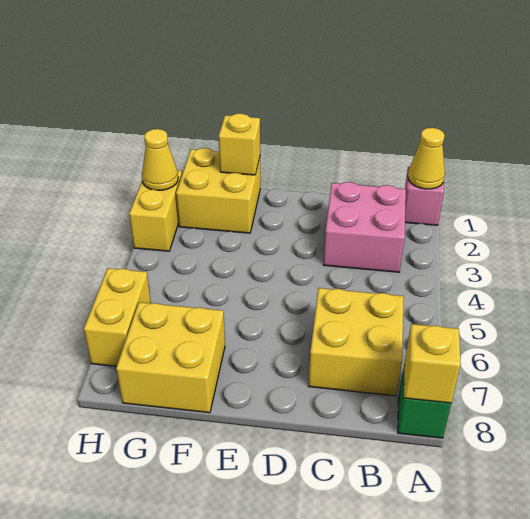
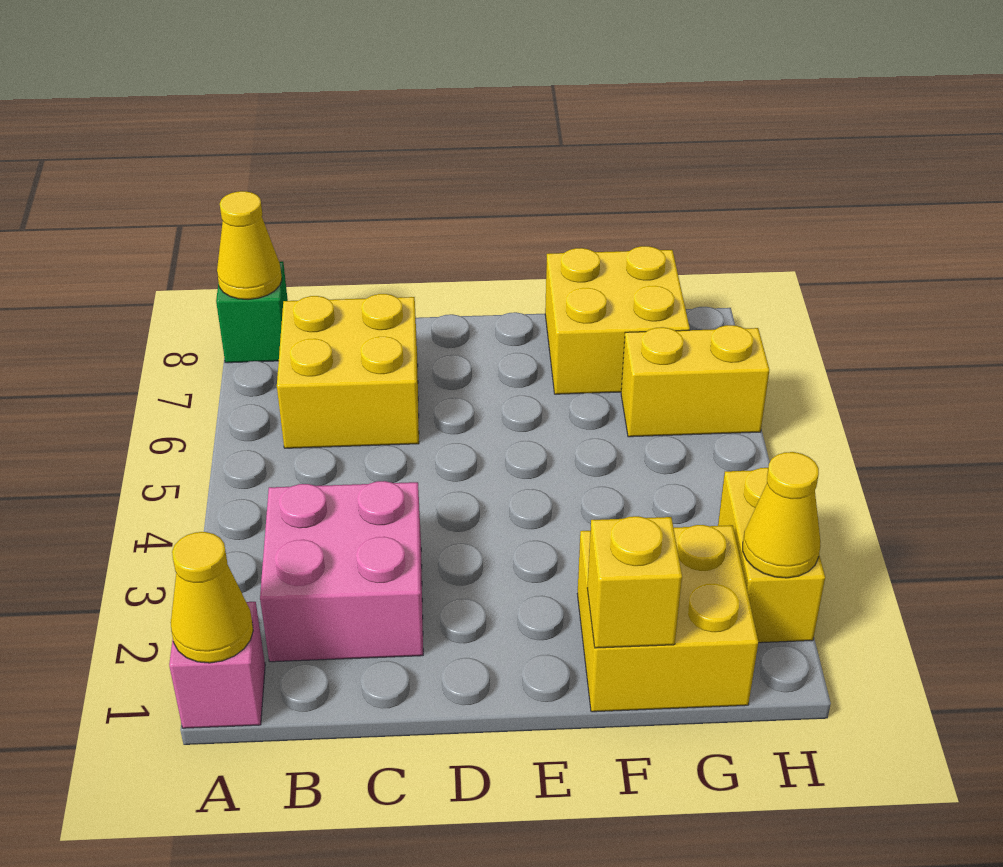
yellow brick A8 level 2 -> yellow cone A8 level 2
yellow brick H6:H7 level 1 -> yellow brick G6:H6 level 1

